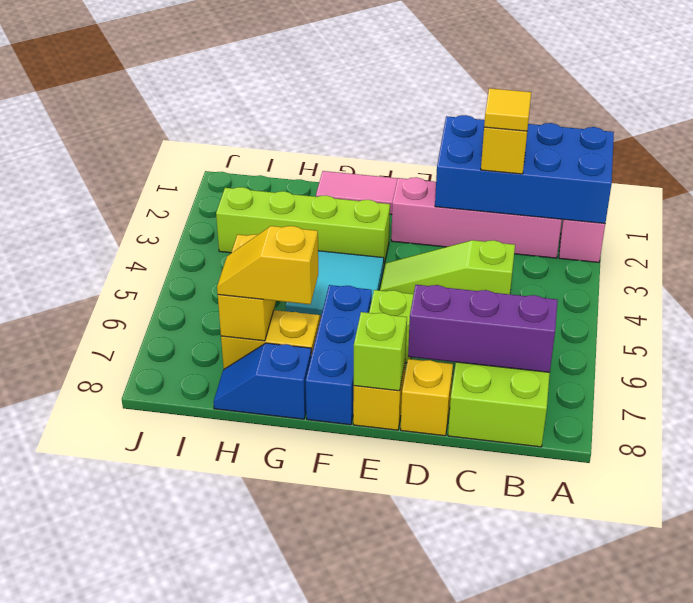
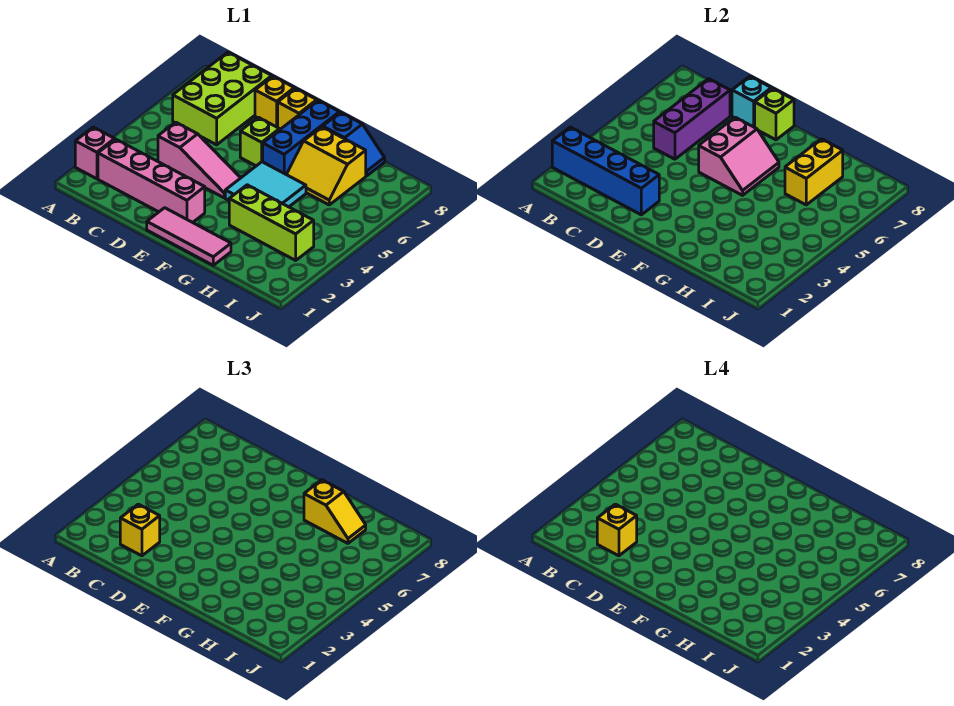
blue brick A1:D2 level 2 -> blue brick A2:D2 level 2
purple brick B7:D7 level 2 -> purple brick C5:C7 level 2
yellow tile C2 level 4 -> yellow brick C2 level 4
lime slope C4:E4 level 1 top C -> pink slope C4:E4 level 1 top C
none -> cyan brick D8 level 2
none -> pink slope E5:F6 level 2 top E
lime brick F3:I3 level 1 -> lime brick G3:I3 level 1

